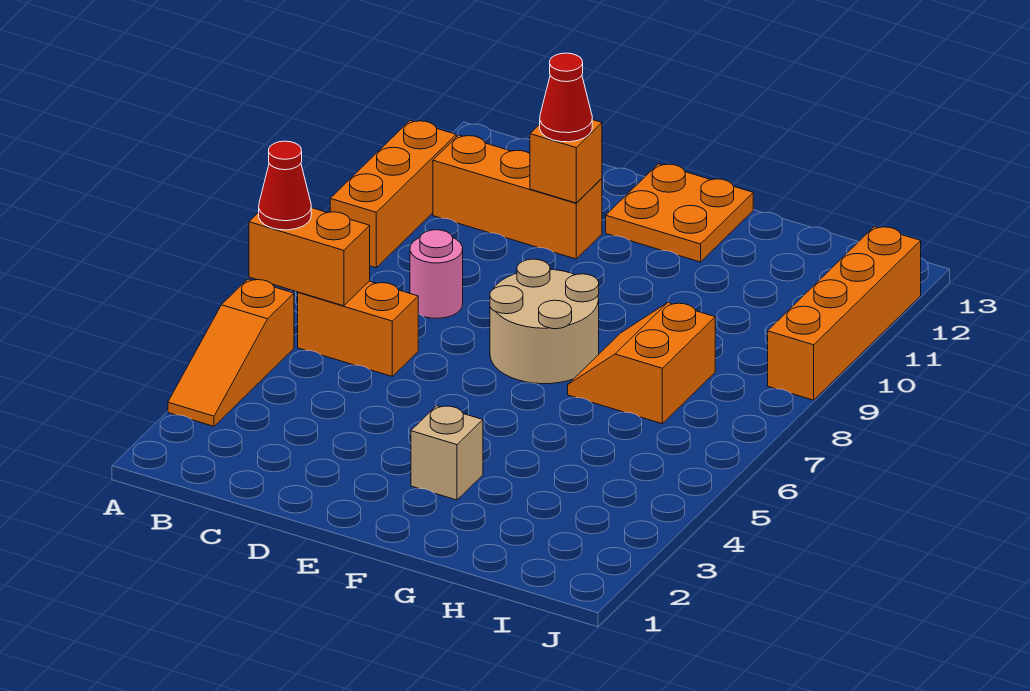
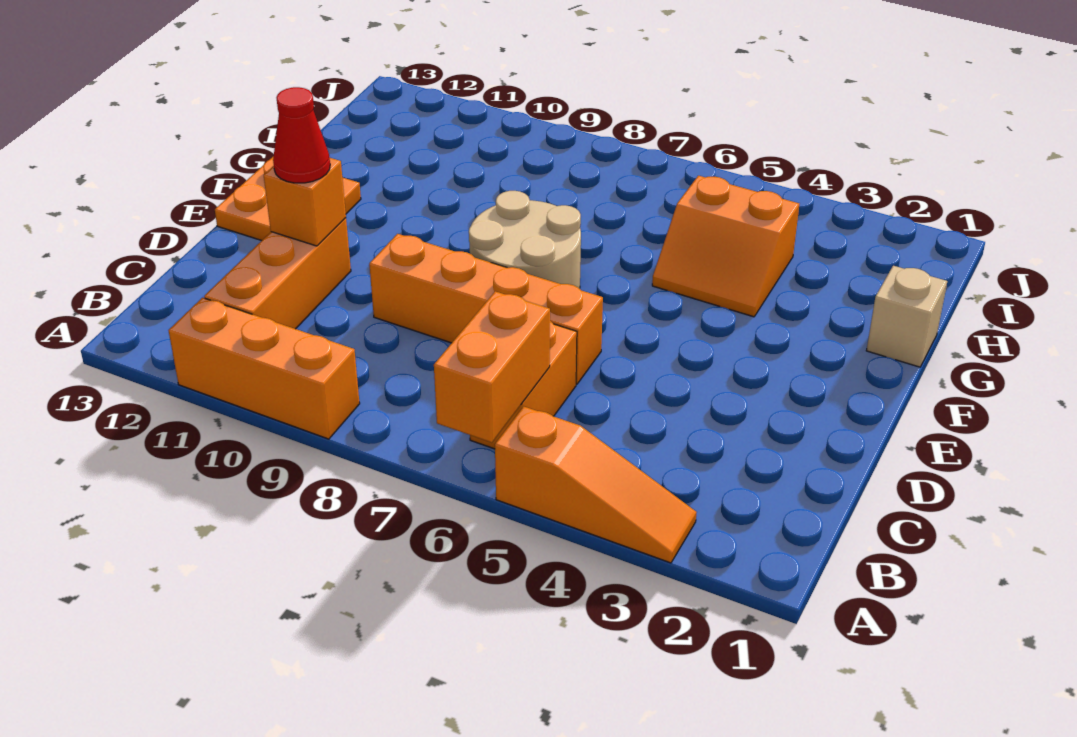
red cone A6 level 3 -> none
pink round brick C8 level 1 -> none
tan brick F3 level 1 -> tan brick G1 level 1
orange slope G7:H8 level 1 top H -> orange slope G4:H5 level 1 top H
orange brick J9:J12 level 1 -> orange brick D6:D9 level 1

